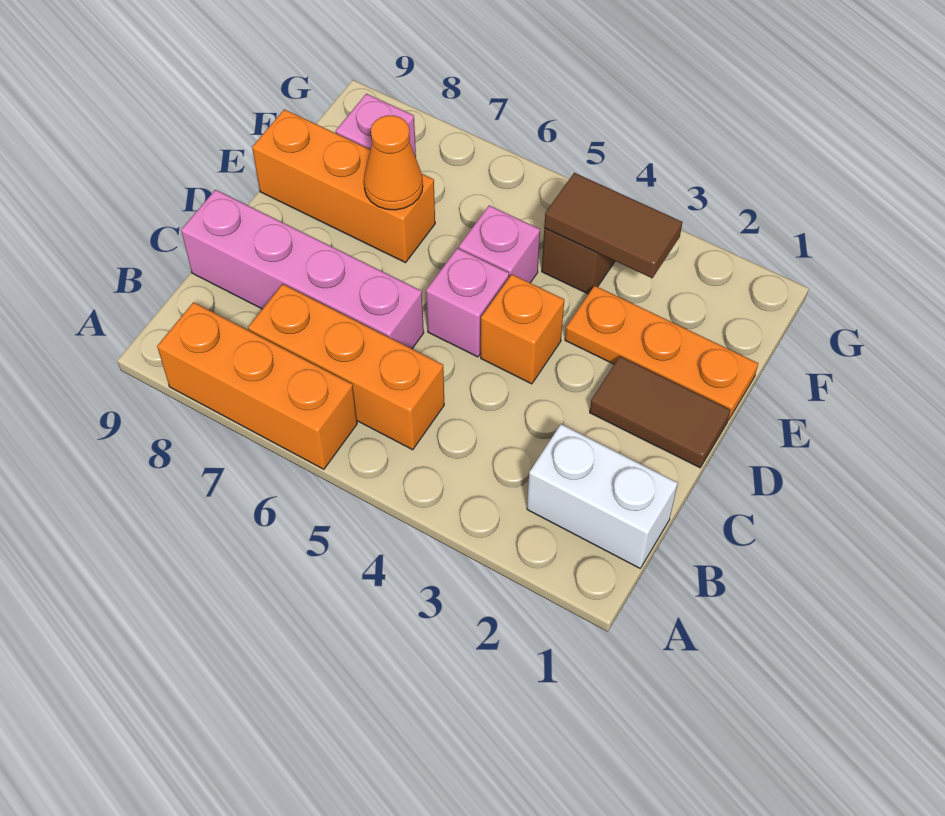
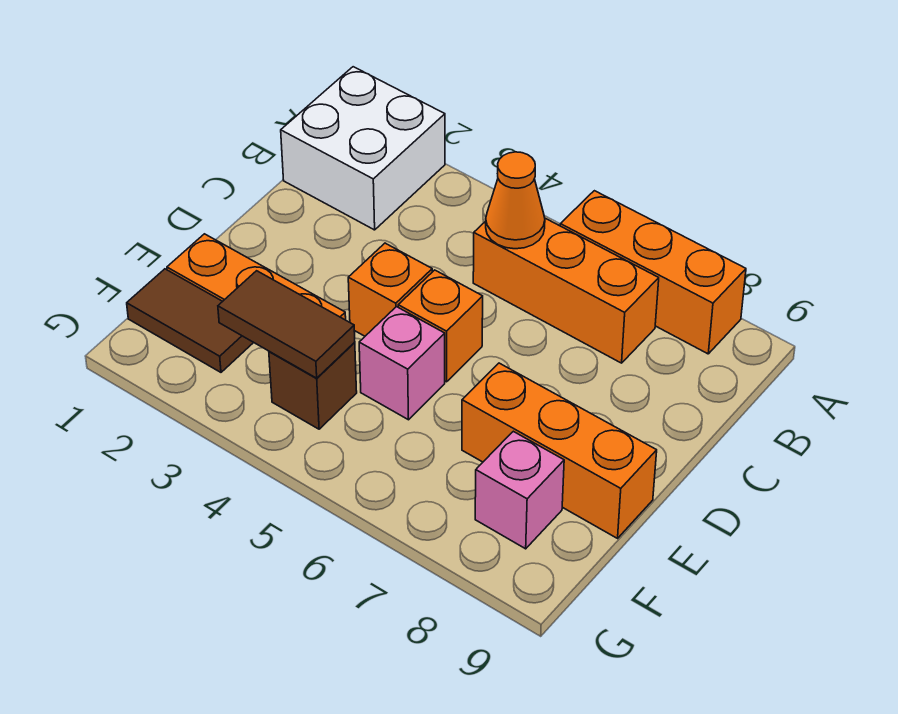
white brick B1:B2 level 1 -> white brick A1:B2 level 1
pink brick C6:C9 level 1 -> none
brown tile D1:D2 level 1 -> brown tile F1:F2 level 1
pink brick D5 level 1 -> orange brick D5 level 1
orange cone E7 level 2 -> orange cone B5 level 2

